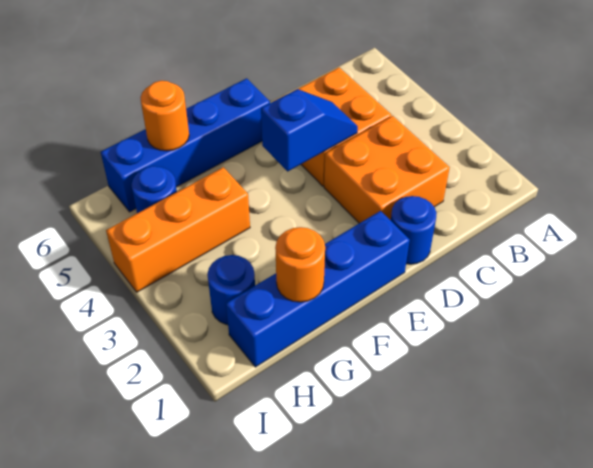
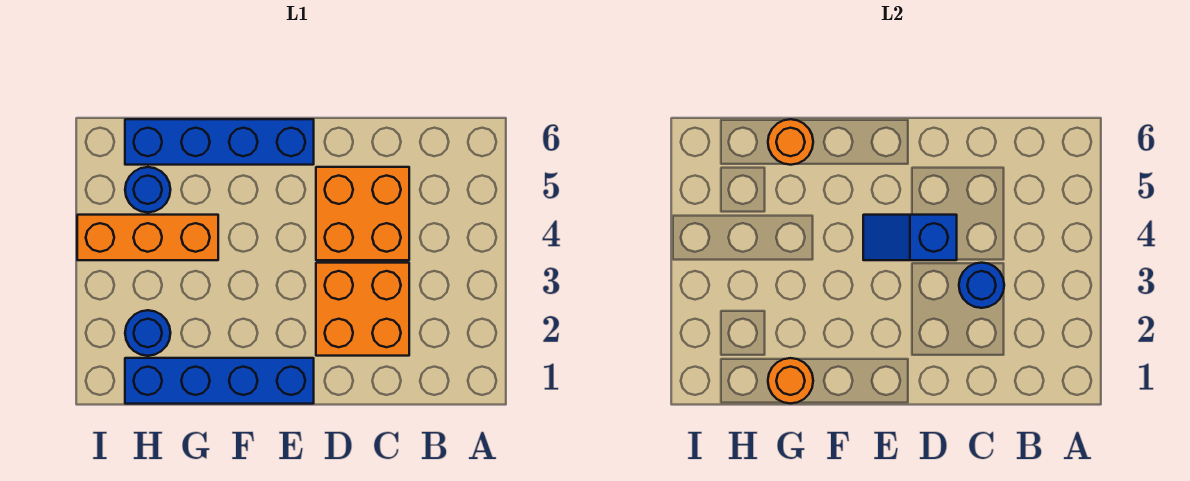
blue round brick D1 level 1 -> blue round brick C3 level 2
blue slope D4:E4 level 2 top E -> blue slope D4:E4 level 2 top D

